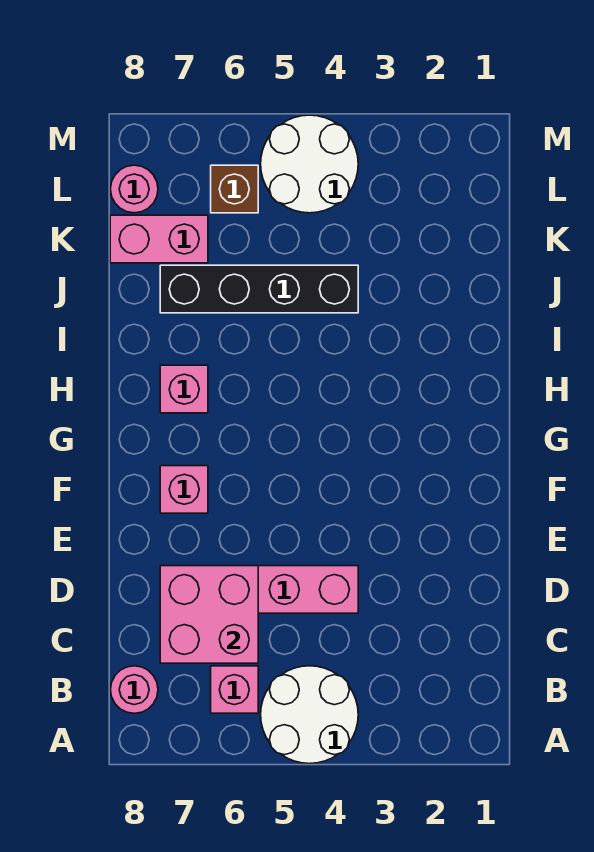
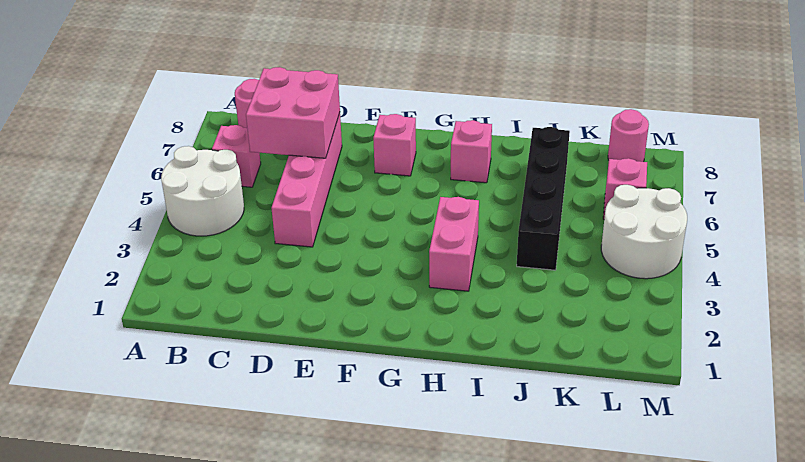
pink brick K7:K8 level 1 -> pink brick H3:H4 level 1
brown brick L6 level 1 -> pink brick L6 level 1

